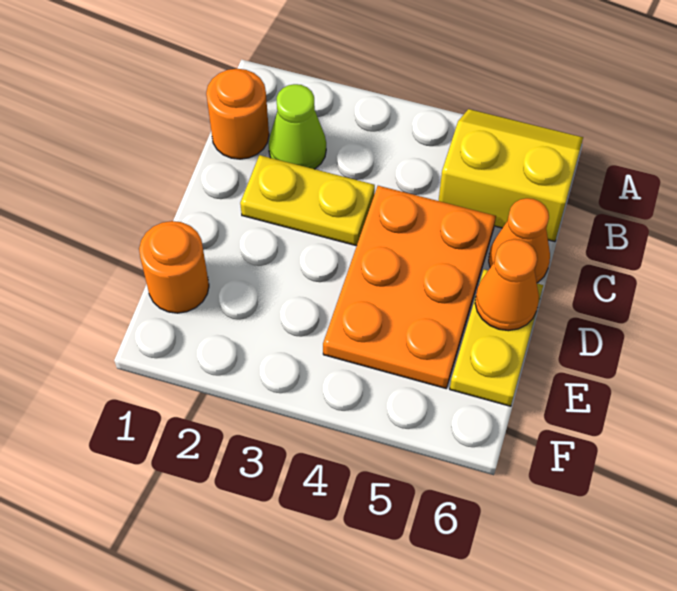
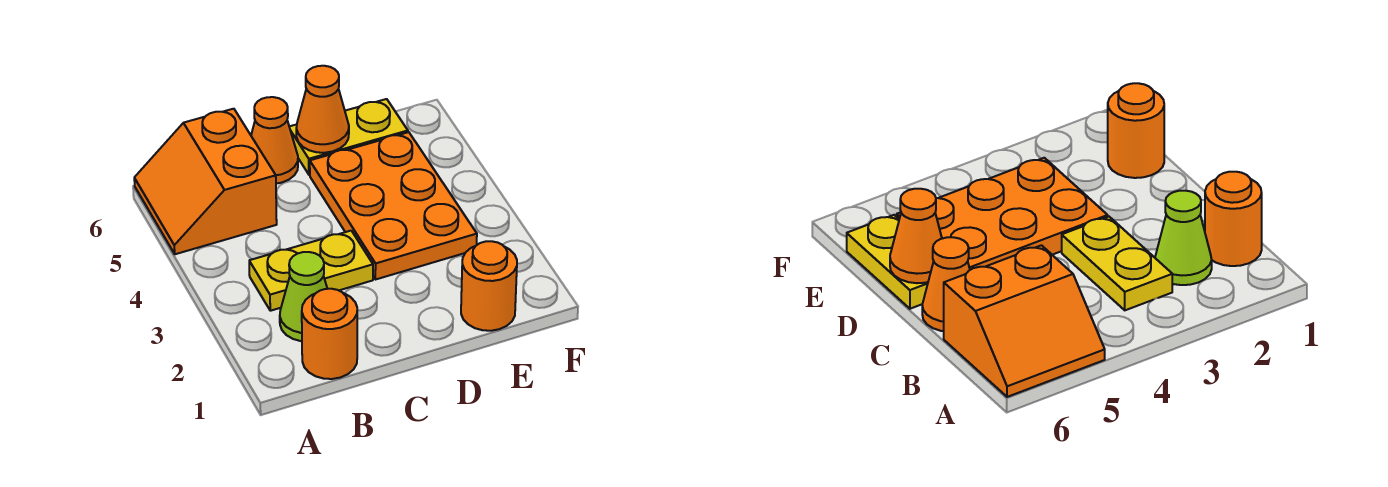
yellow slope A5:B6 level 1 top B -> orange slope A5:B6 level 1 top B
yellow plate C2:C3 level 1 -> yellow plate B3:C3 level 1
orange plate C4:E5 level 1 -> orange plate D3:E5 level 1

